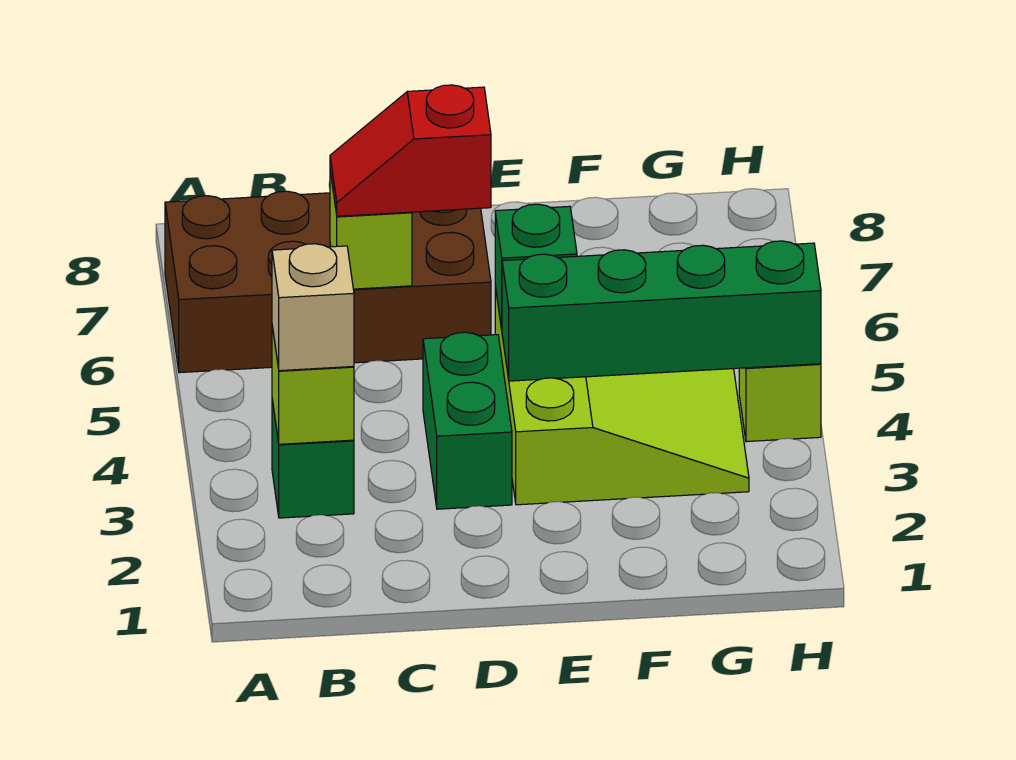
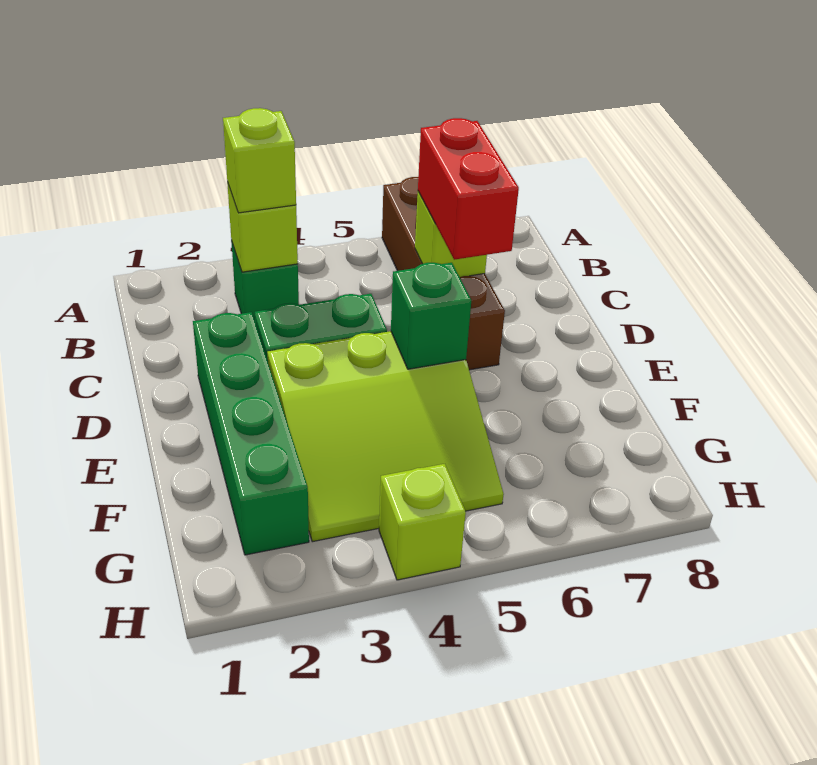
brown brick A6:D7 level 1 -> brown brick A6:D6 level 1
tan brick B3 level 3 -> lime brick B3 level 3
red slope C6:D6 level 3 top D -> red brick C6:D6 level 3
green brick E4:H4 level 2 -> green brick D2:G2 level 1

